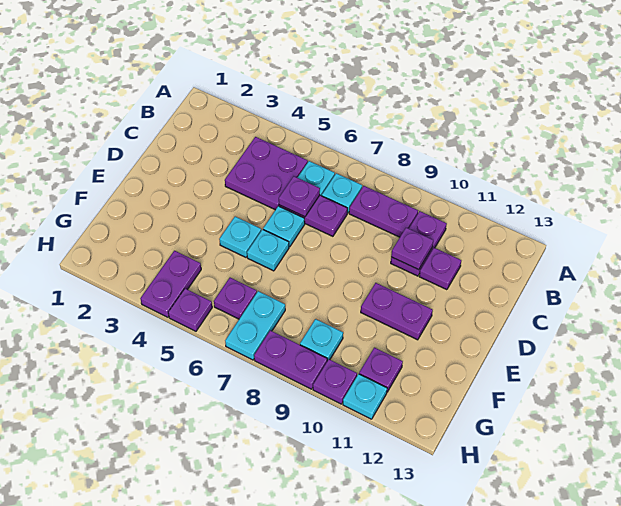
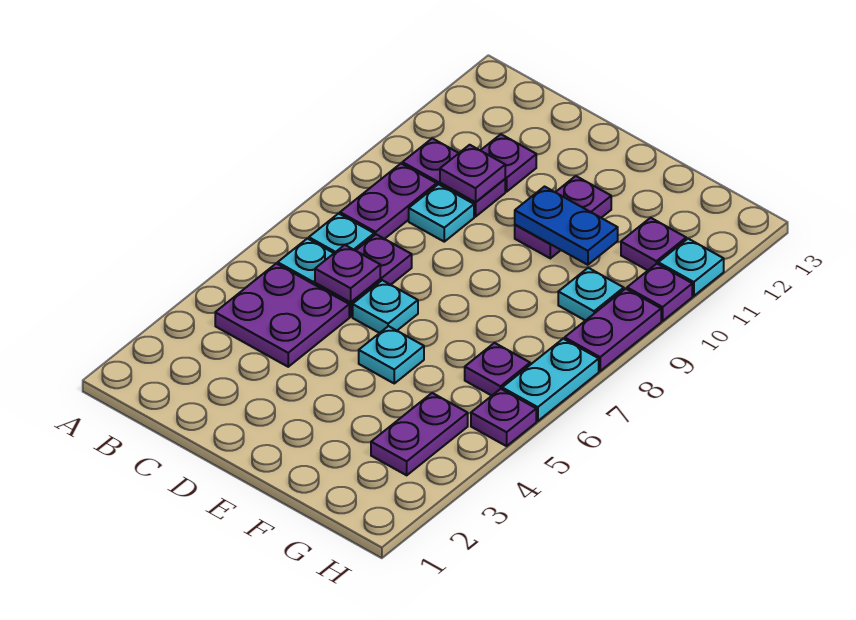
cyan plate E6 level 1 -> cyan plate C9 level 1
none -> blue plate E10:F10 level 2
purple plate G4:H4 level 1 -> purple plate G3:G4 level 1
cyan plate G7:H7 level 1 -> cyan plate H6:H7 level 1

